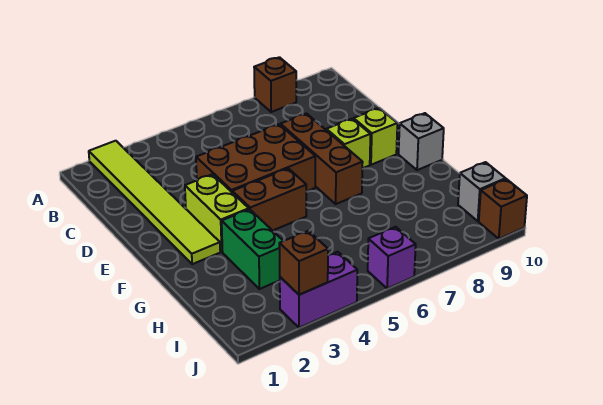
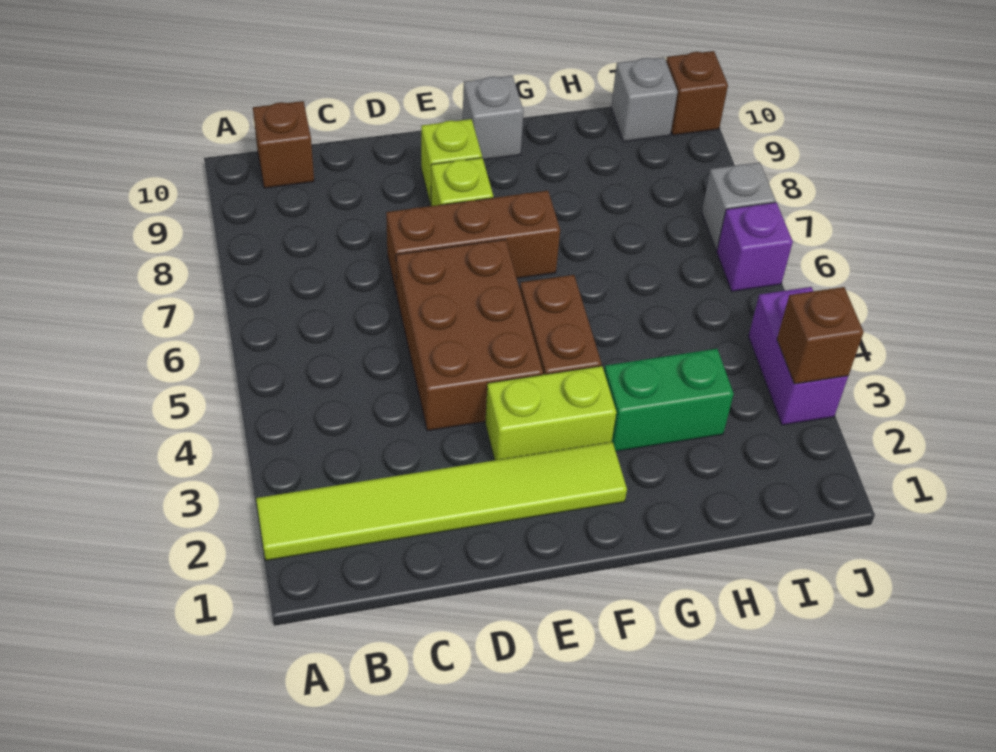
brown brick A8 level 1 -> brown brick B10 level 1
none -> grey brick J7 level 1

